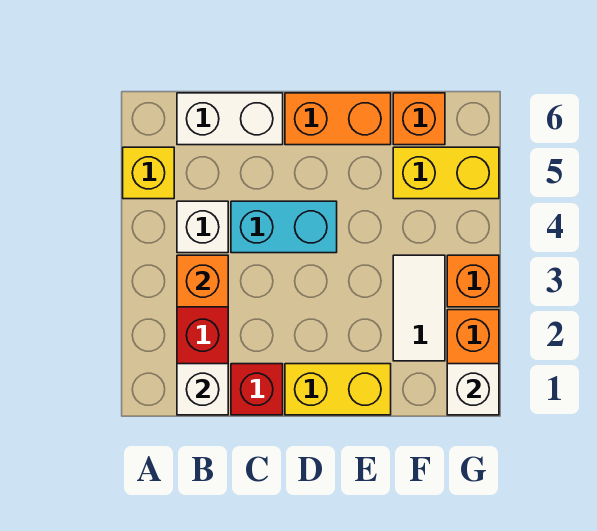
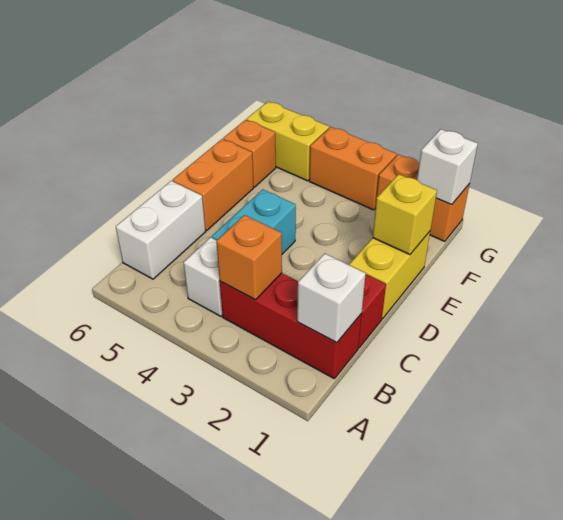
yellow brick A5 level 1 -> yellow brick E1 level 2
white tile F2:F3 level 1 -> none
yellow brick F5:G5 level 1 -> yellow brick G5:G6 level 1
orange brick G3 level 1 -> orange brick G3:G4 level 1

